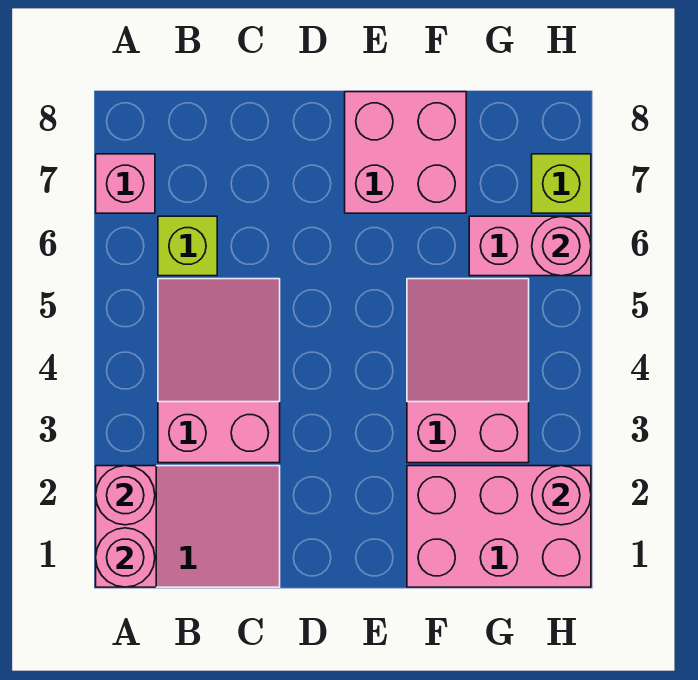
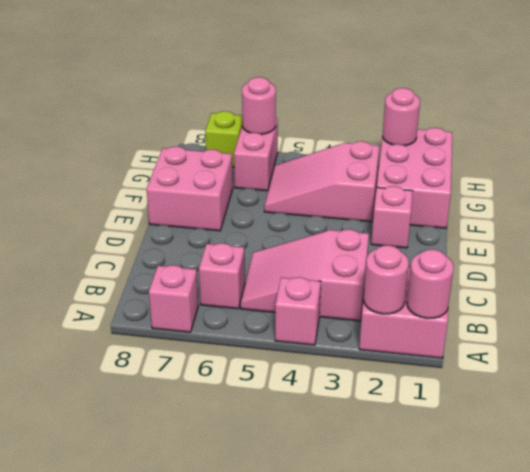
none -> pink brick A4 level 1
lime brick B6 level 1 -> pink brick B6 level 1
none -> pink brick E2 level 1

